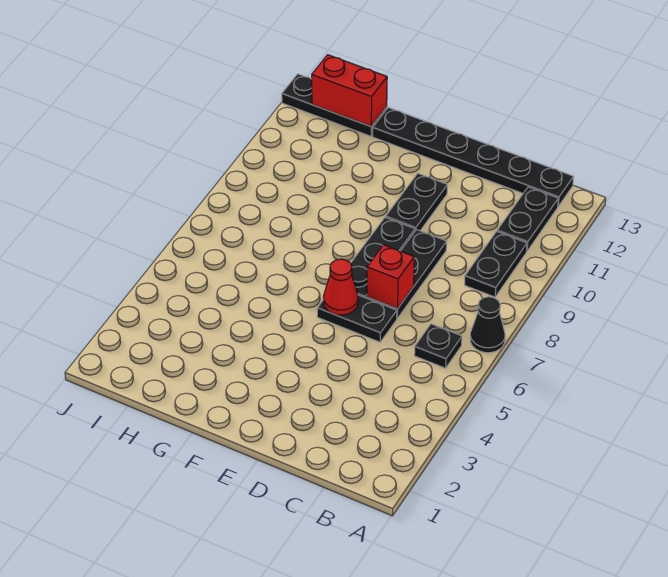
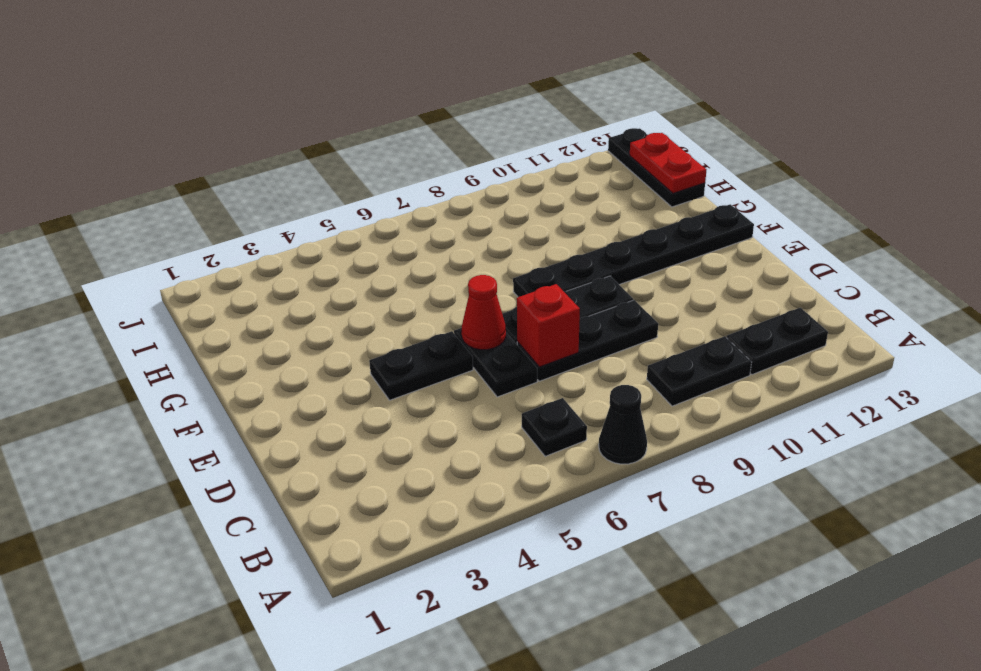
black plate B13:G13 level 1 -> black plate F8:F13 level 1
black plate E10:E11 level 1 -> black plate E4:E5 level 1
red brick H13:I13 level 2 -> red plate H13:I13 level 2

